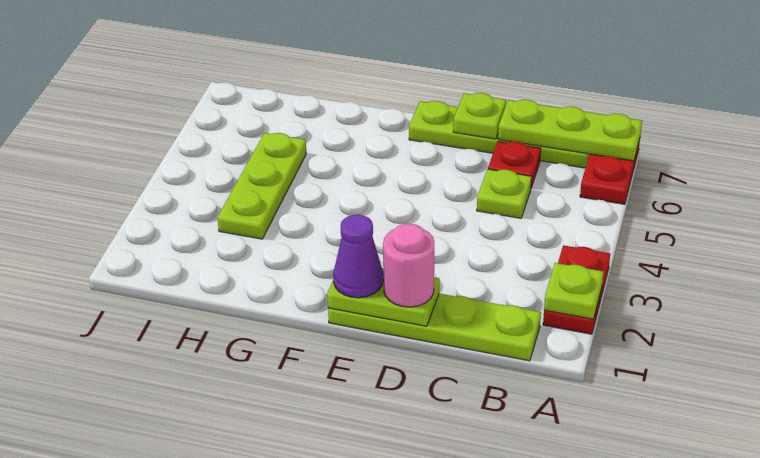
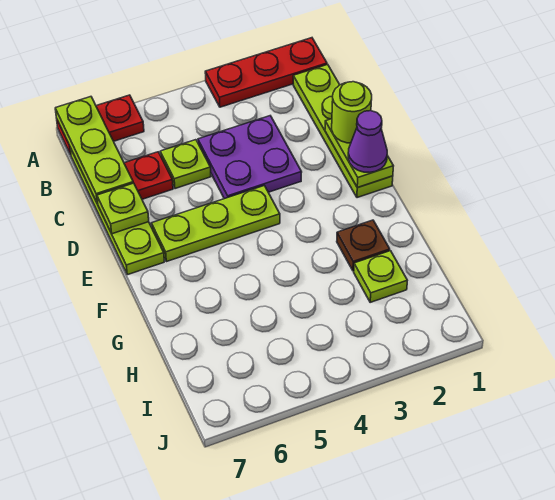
red plate A2:A3 level 1 -> red plate A1:A3 level 1
lime plate A2 level 2 -> lime plate H2 level 1
none -> purple plate C3:D4 level 1
pink round brick D1 level 3 -> lime round brick D1 level 3
none -> brown plate G2 level 1
lime plate H3:H5 level 1 -> lime plate E4:E6 level 1

